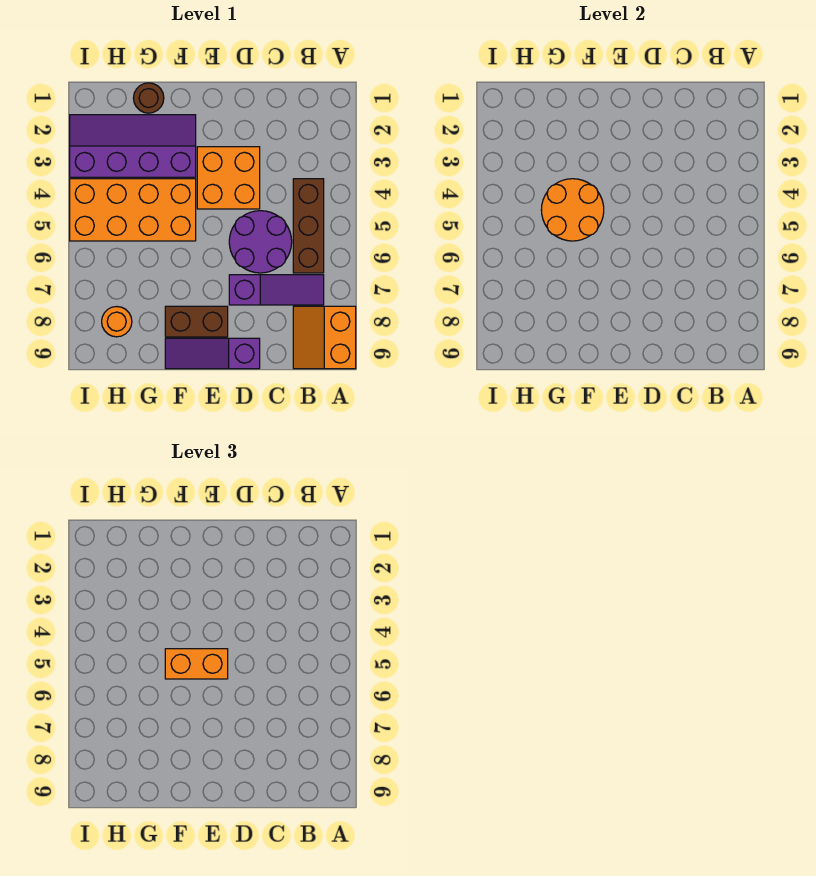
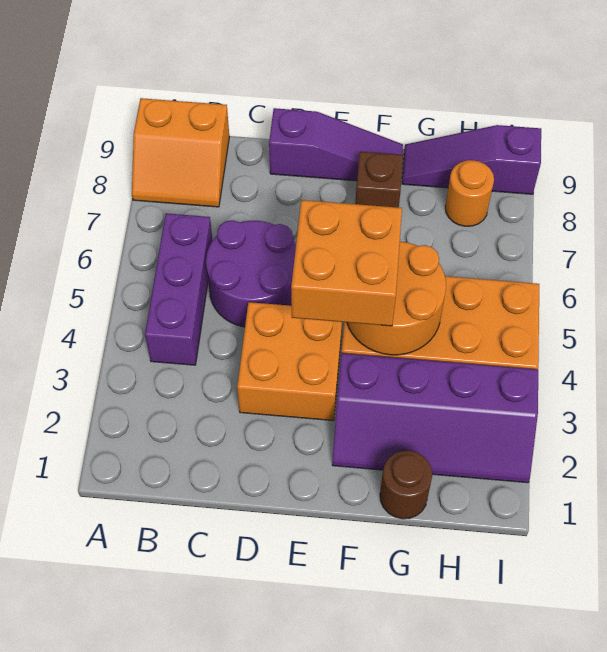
orange slope A8:B9 level 1 top A -> orange slope A8:B9 level 1 top 9
brown brick B4:B6 level 1 -> purple brick B4:B6 level 1
purple slope B7:D7 level 1 top D -> purple slope G9:I9 level 1 top I
orange brick E5:F5 level 3 -> orange brick E4:F5 level 3
brown brick E8:F8 level 1 -> brown brick F8 level 1

